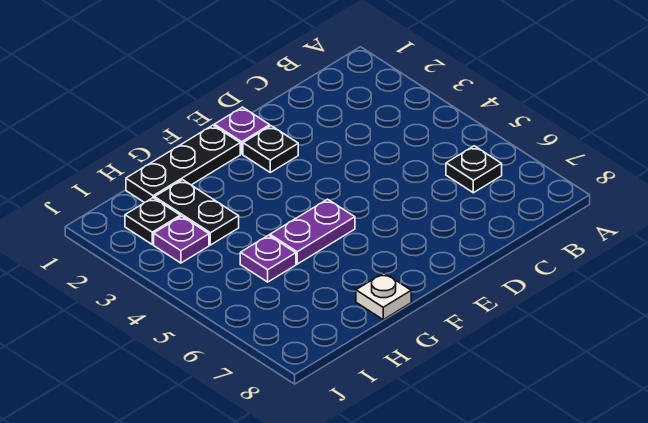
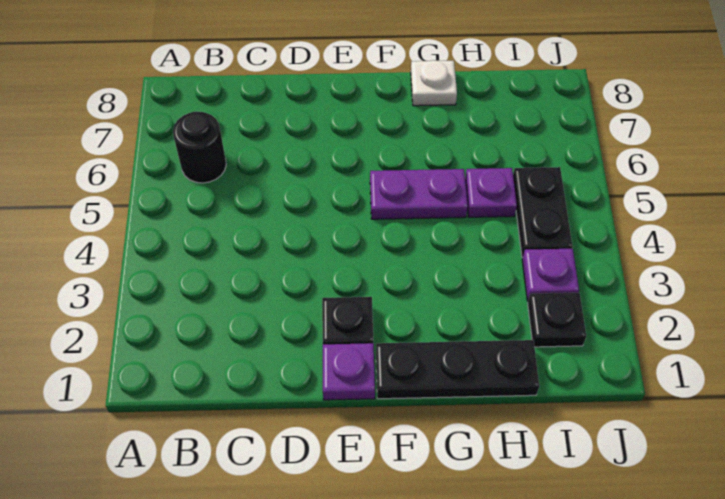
black plate B6 level 1 -> black round brick B6 level 1
black plate H2:H3 level 1 -> black plate I4:I5 level 1

